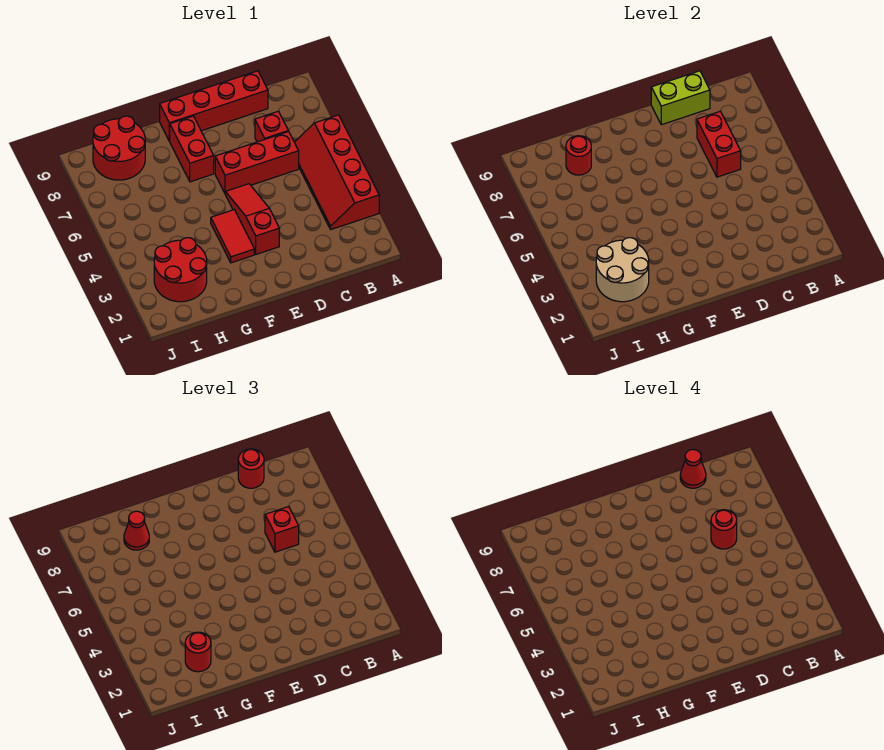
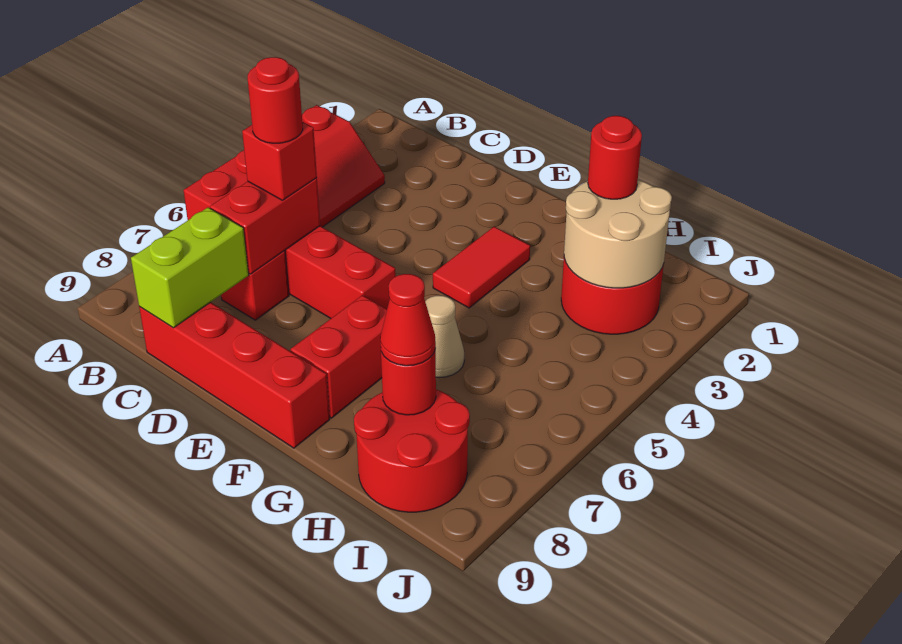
lime brick C9:D9 level 2 -> lime brick C8:C9 level 2
red round brick C9 level 3 -> none
red cone C9 level 4 -> none
red slope E3:E5 level 1 top 3 -> none
none -> tan cone G6 level 1

